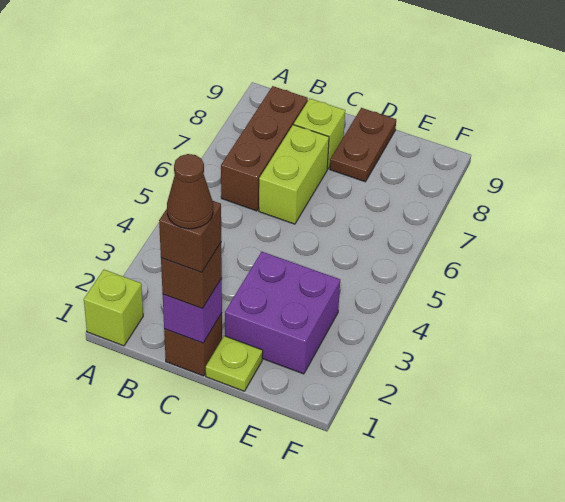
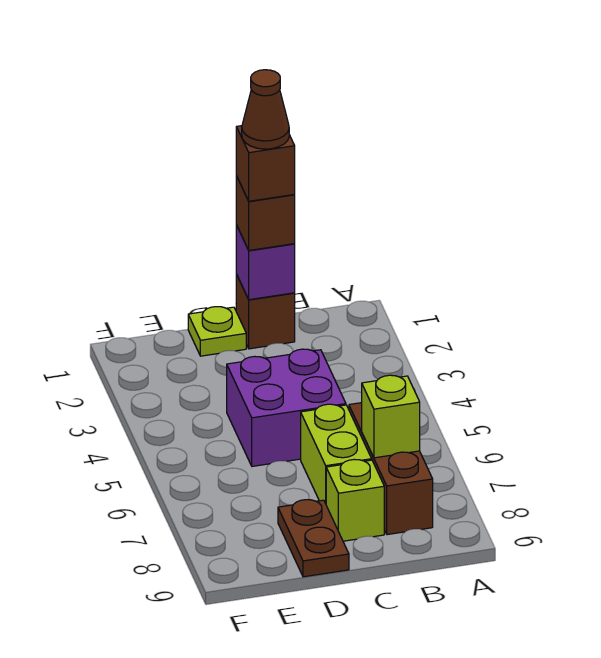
lime brick A1 level 1 -> lime brick B7 level 2
purple brick D2:E3 level 1 -> purple brick C4:D5 level 1

